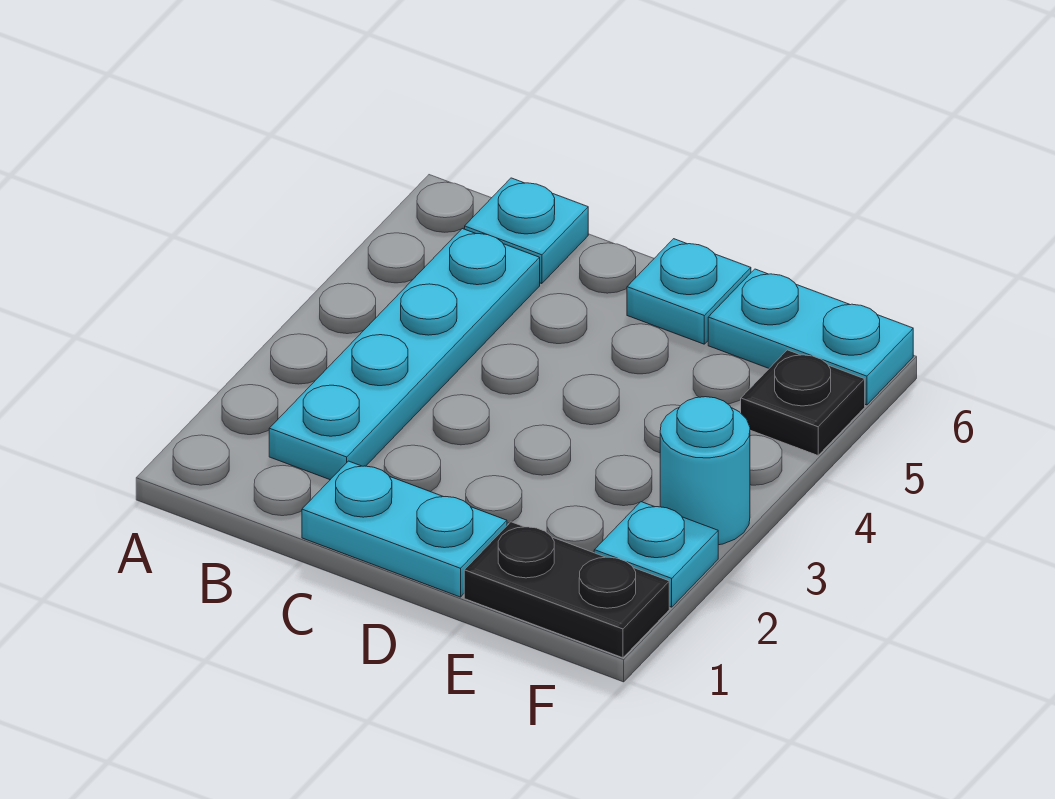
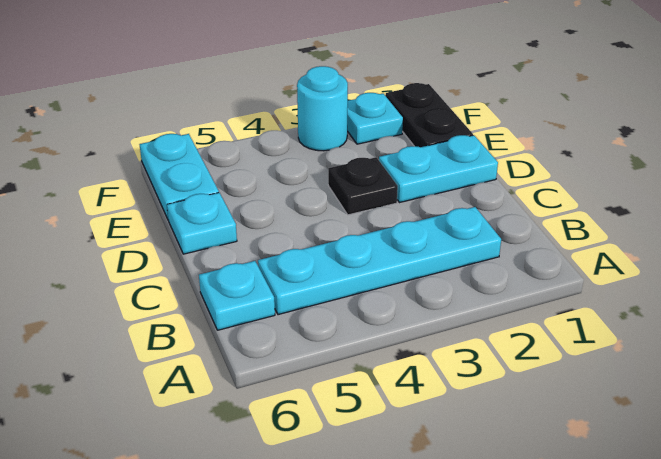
cyan plate C1:D1 level 1 -> cyan plate D1:D2 level 1
black plate F5 level 1 -> black plate D3 level 1

